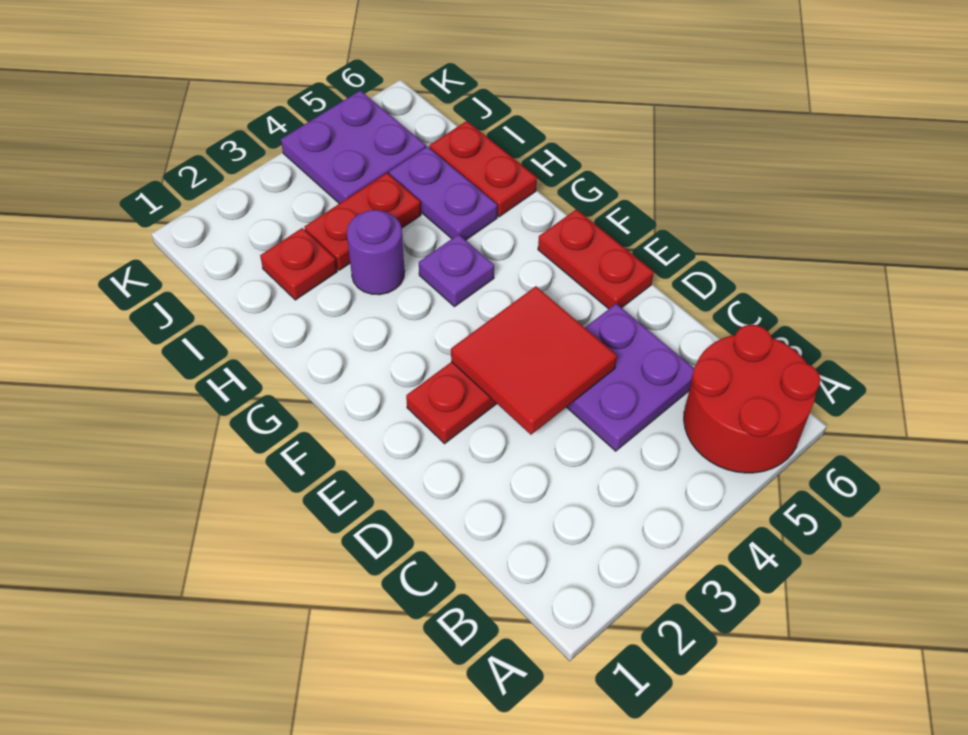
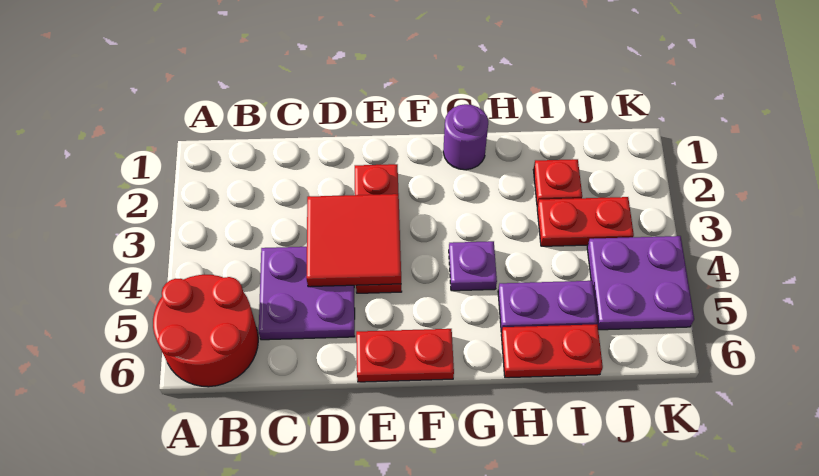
purple round brick H3 level 1 -> purple round brick G1 level 1
red plate I3:I4 level 1 -> red plate I3:J3 level 1

